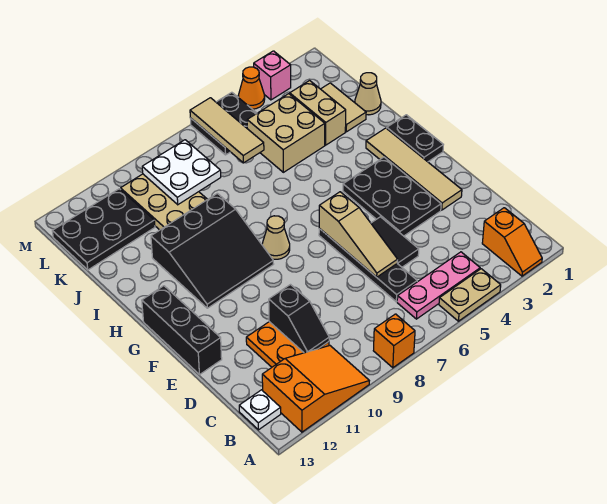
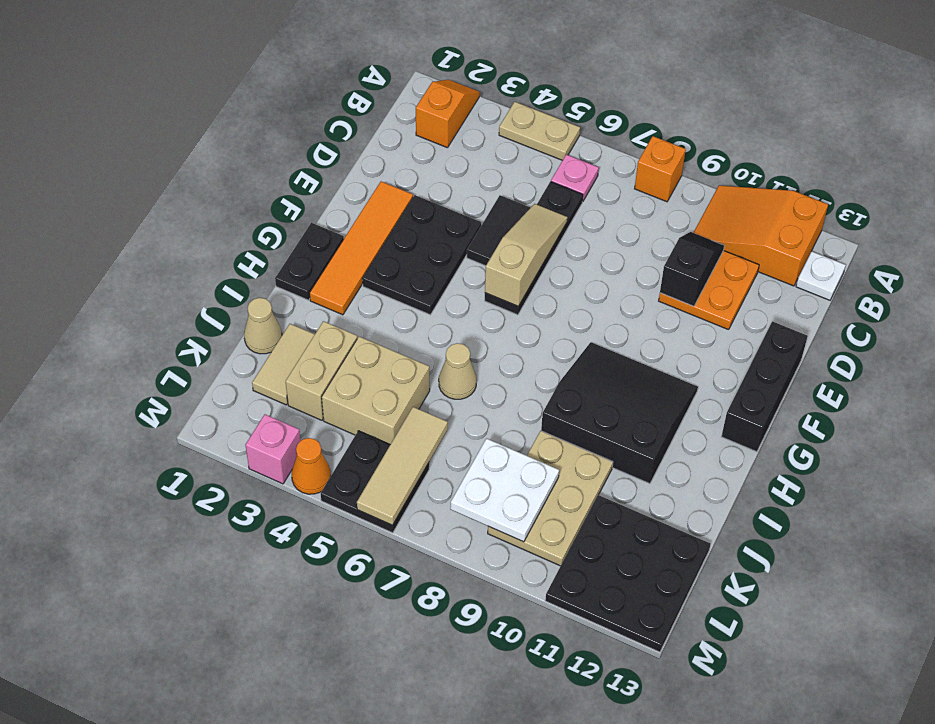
pink plate B4:B6 level 1 -> pink plate B6 level 1
tan tile E2:H2 level 1 -> orange tile E2:H2 level 1
tan cone G8 level 1 -> tan cone I6 level 1
black plate K11:L13 level 1 -> black plate K11:M13 level 1

